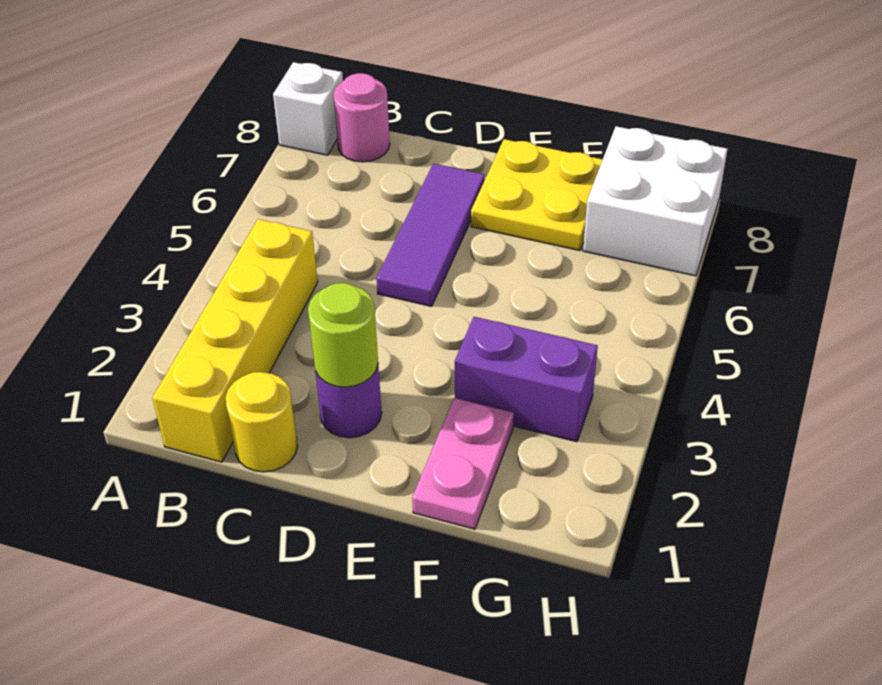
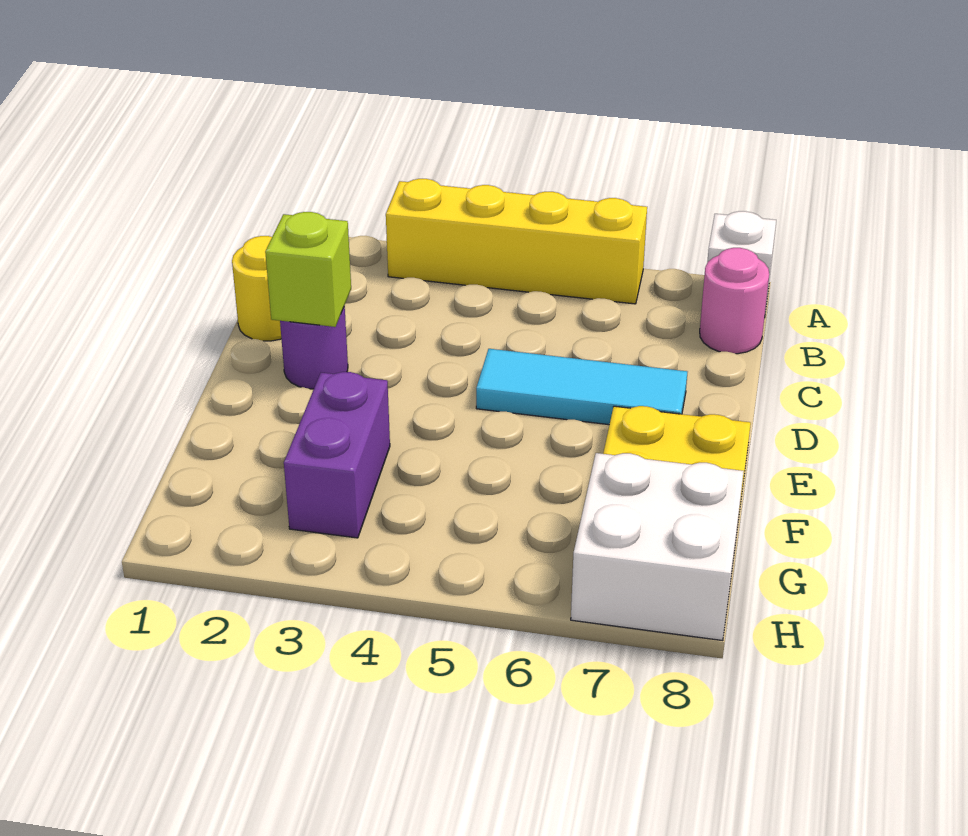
yellow brick B1:B4 level 1 -> yellow brick A3:A6 level 1
lime round brick D2 level 2 -> lime brick D2 level 2
purple tile D5:D7 level 1 -> cyan tile D5:D7 level 1
pink plate F1:F2 level 1 -> none

